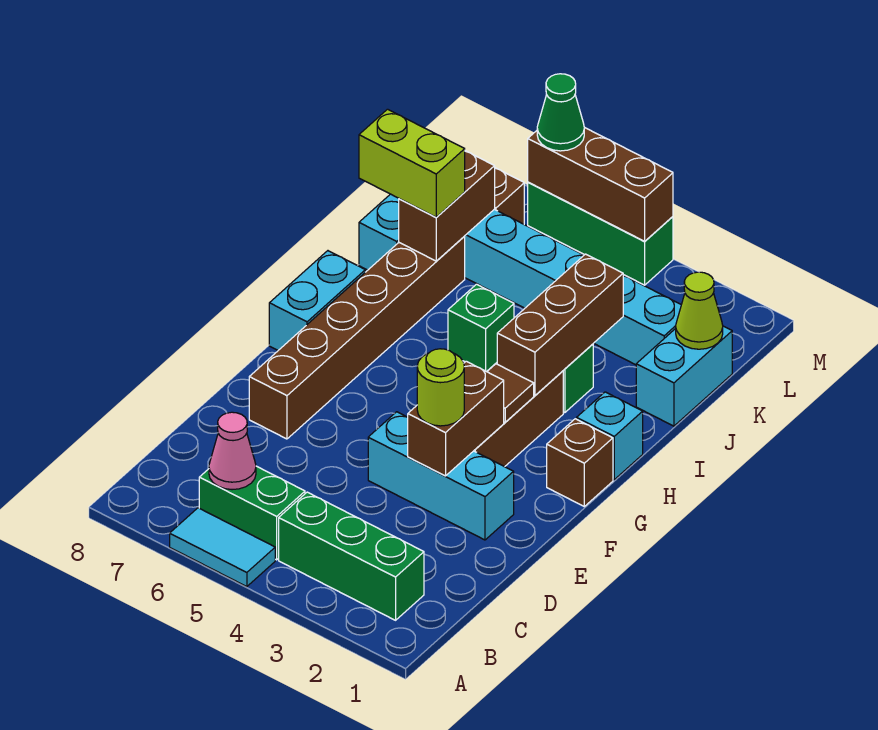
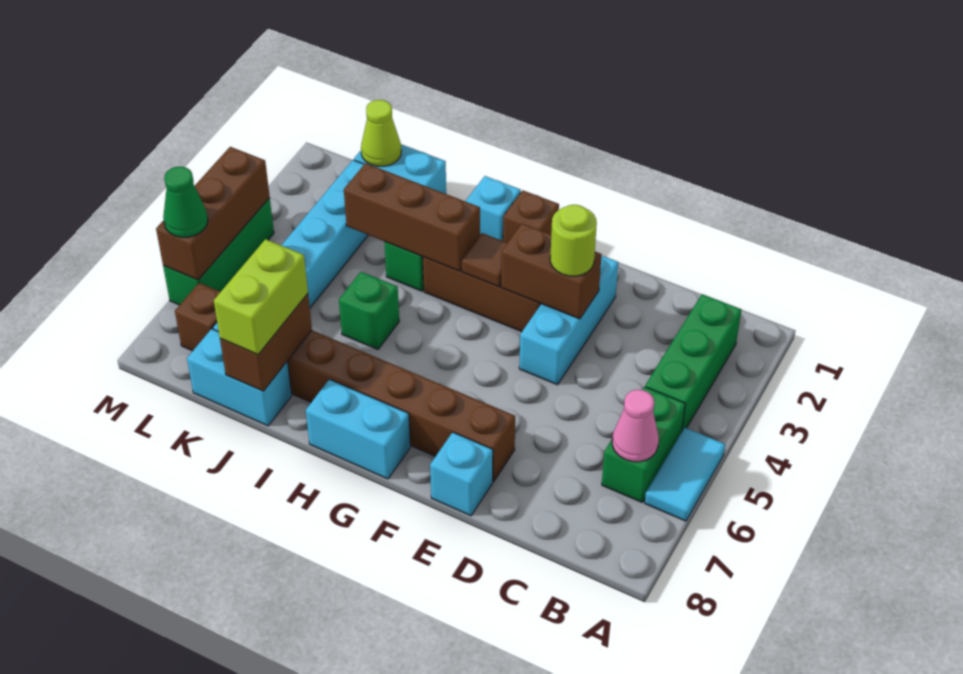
none -> cyan brick E8 level 1
brown brick J7:K7 level 2 -> brown brick J7:J8 level 2

